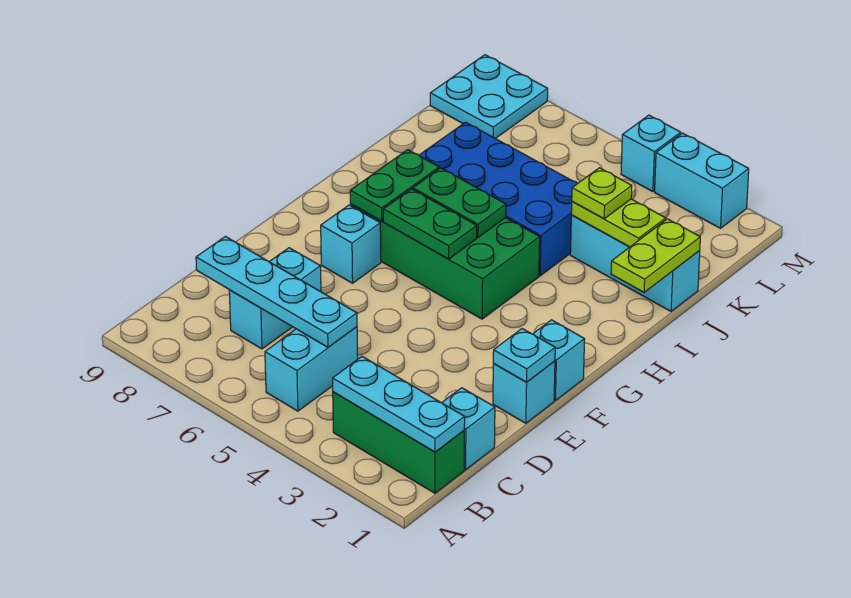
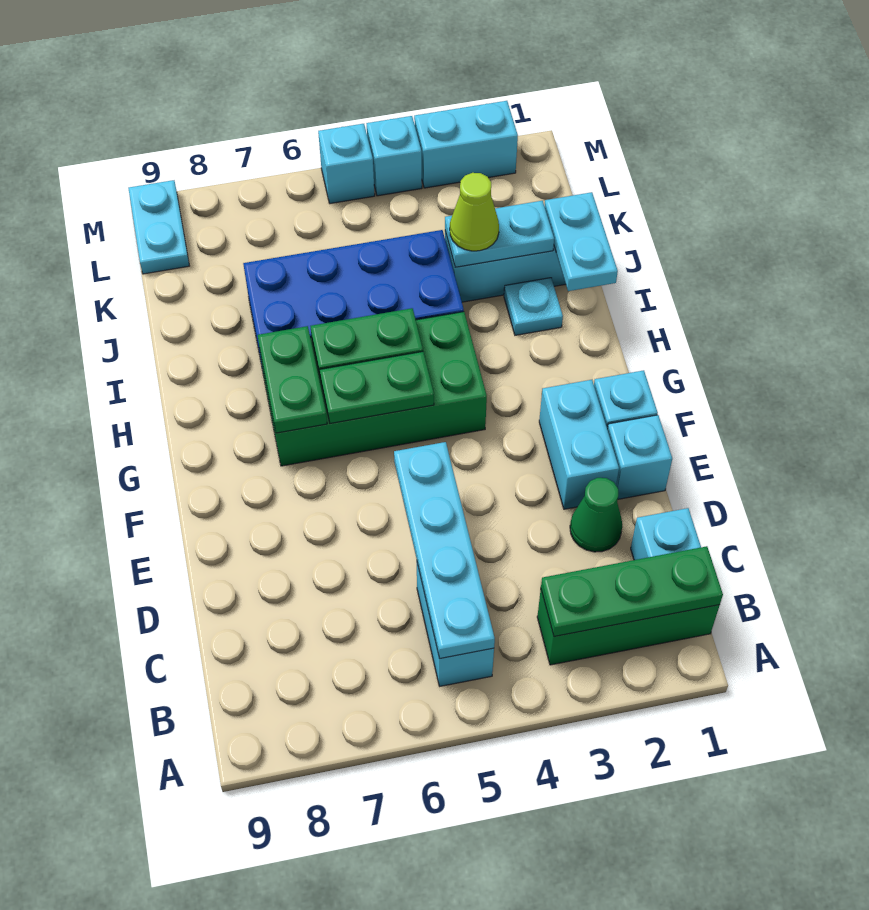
cyan plate B1:B3 level 2 -> green plate B1:B3 level 2
cyan plate C5:C8 level 2 -> cyan plate B5:E5 level 2
cyan brick C7:D7 level 1 -> cyan brick E2:F2 level 1
none -> green cone D2 level 1
cyan plate E1 level 2 -> cyan plate I2 level 1
cyan brick F7 level 1 -> cyan brick M5 level 1
lime plate I1:J1 level 2 -> cyan plate I1:J1 level 2
lime plate J2:J3 level 2 -> cyan plate J2:J3 level 2
lime plate J3 level 3 -> lime cone J3 level 3
cyan plate L8:M9 level 1 -> cyan plate L9:M9 level 1

